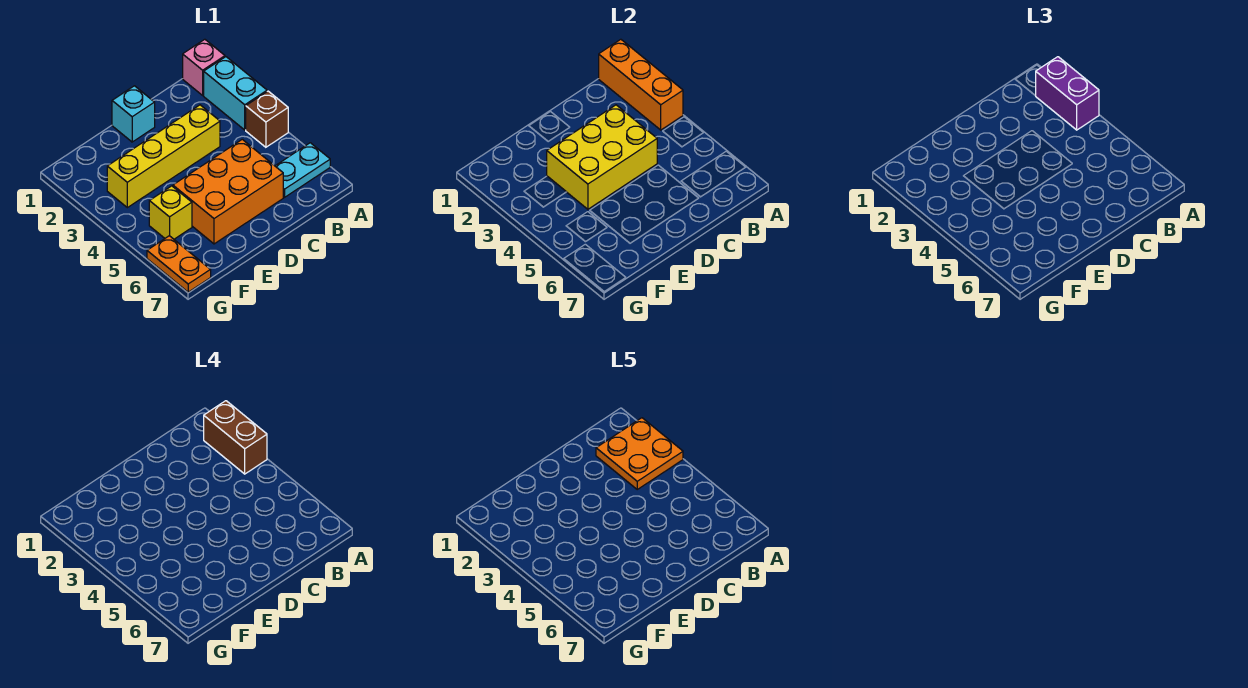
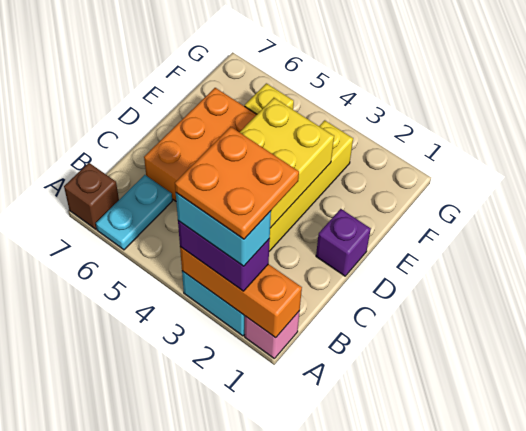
brown brick A2:A3 level 4 -> cyan brick A2:A3 level 4
brown brick A4 level 1 -> brown brick A7 level 1
cyan brick D1 level 1 -> purple brick D1 level 1
orange plate G6:G7 level 1 -> none

